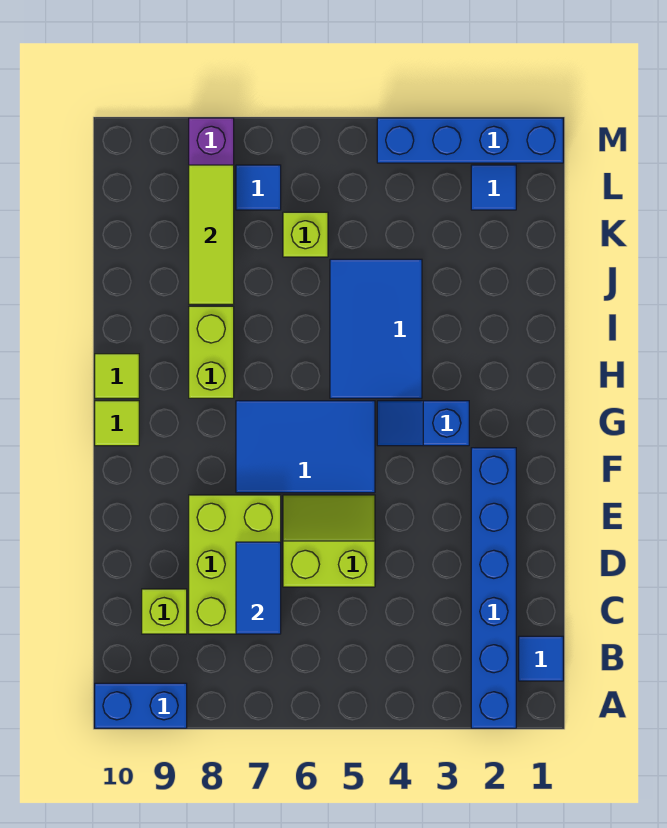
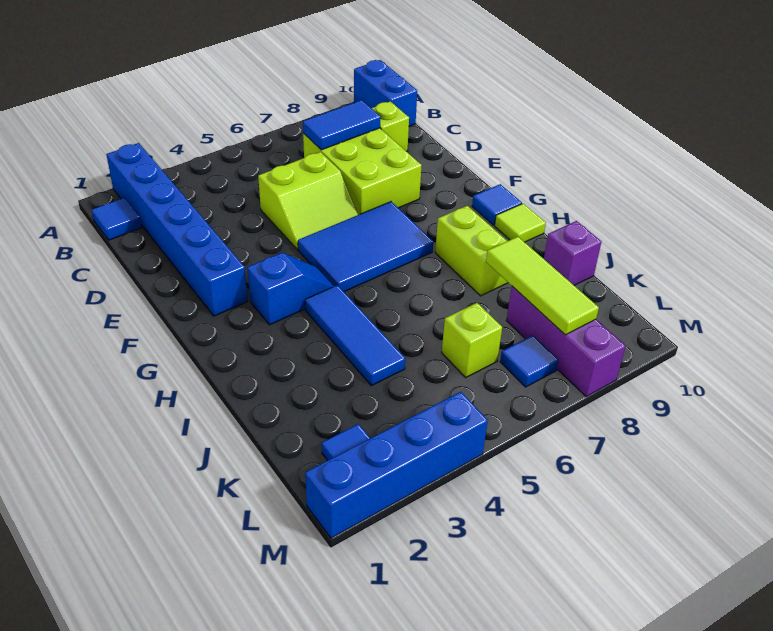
blue brick A9:A10 level 1 -> blue brick A10:B10 level 1
blue tile C7:D7 level 2 -> blue tile C7:C8 level 2
lime tile G10 level 1 -> blue tile G10 level 1
blue tile H4:J5 level 1 -> blue tile H4:J4 level 1
none -> purple brick J10 level 1

